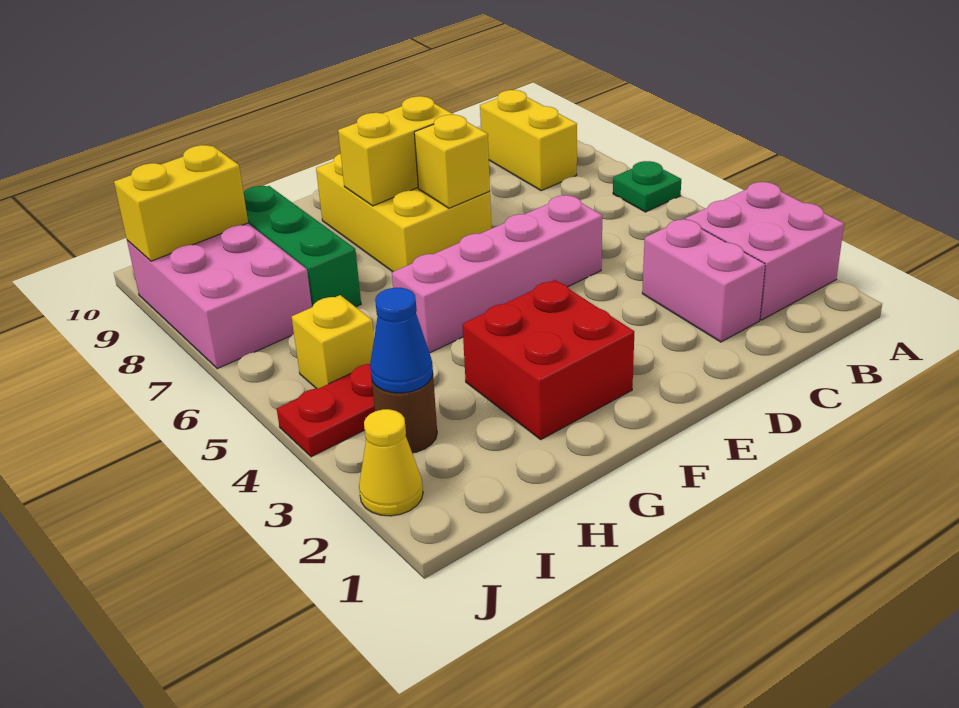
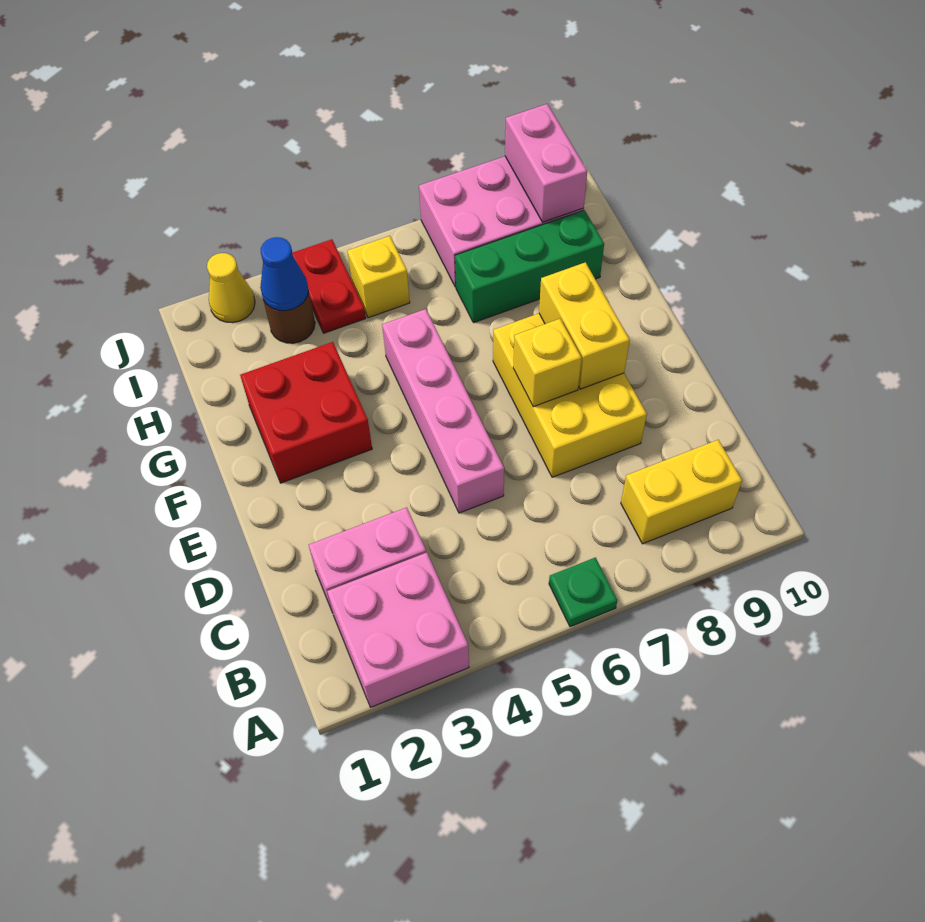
yellow brick E7:F9 level 1 -> yellow brick D7:F8 level 1
yellow brick I9:J9 level 2 -> pink brick I9:J9 level 2

